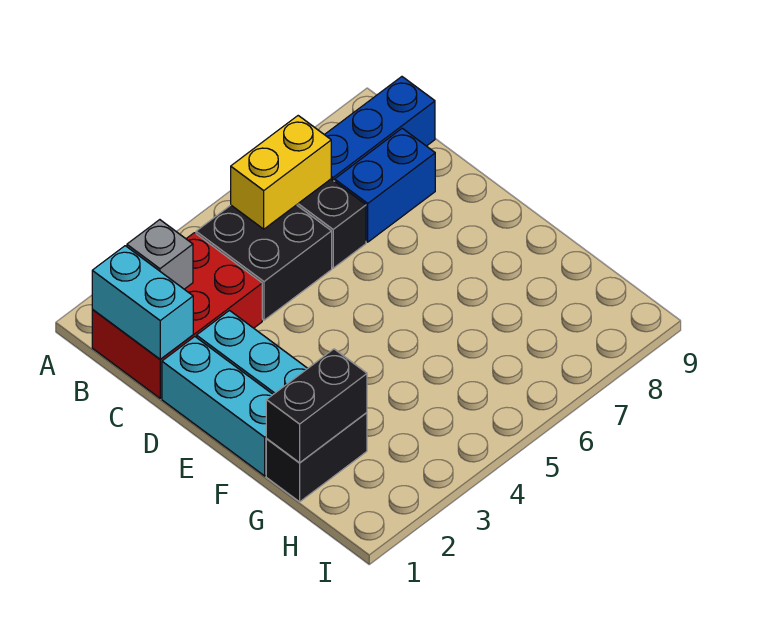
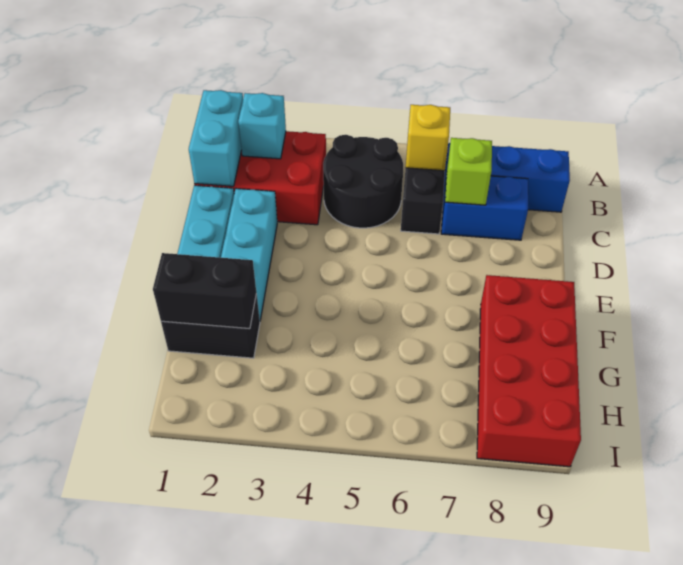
grey brick B2 level 2 -> cyan brick B2 level 2
black brick B4:C5 level 1 -> black round brick B4:C5 level 1
yellow brick B5:B6 level 2 -> yellow brick B6 level 2
none -> lime brick C7 level 2
none -> red brick F8:I9 level 1

